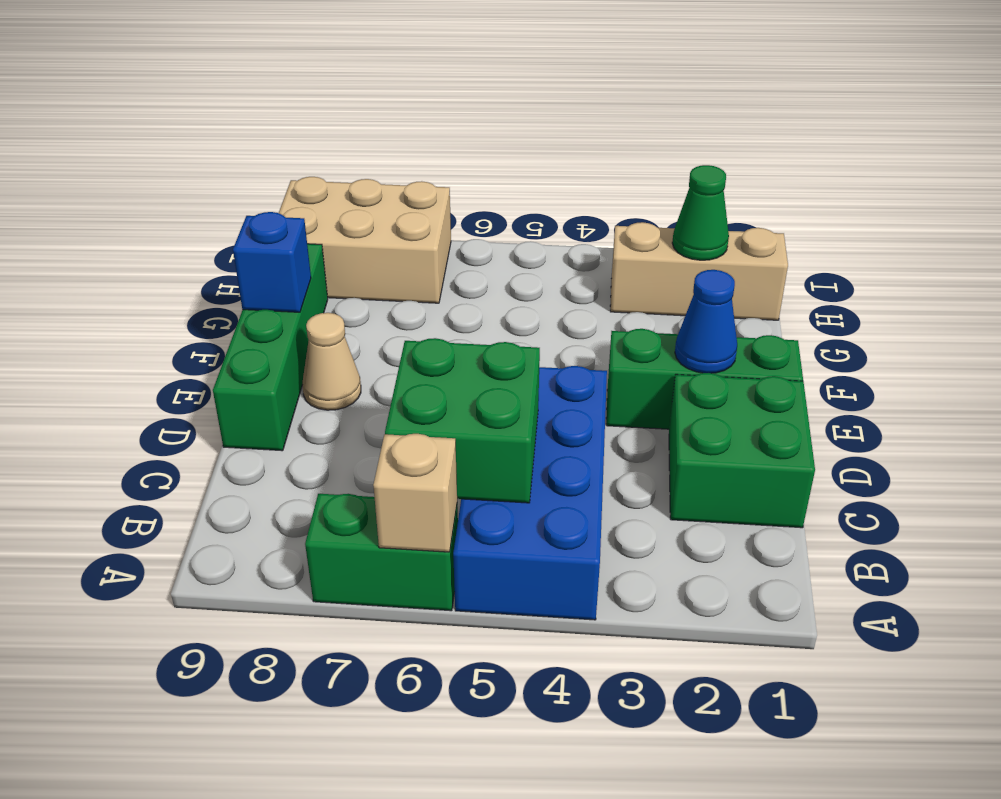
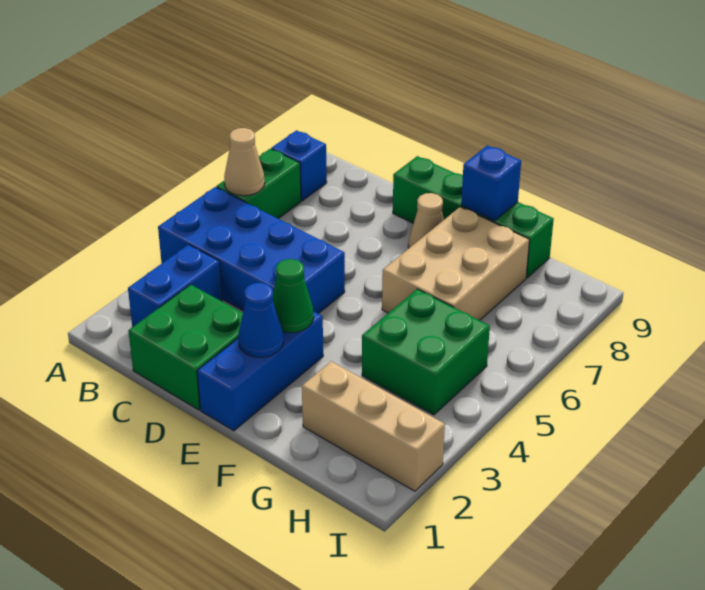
tan brick A6 level 2 -> tan cone A6 level 2
none -> blue brick A8 level 1
none -> blue brick B2:B3 level 1
green brick B5:C6 level 2 -> green brick G4:H5 level 1
green brick E1:E3 level 1 -> blue brick E1:E3 level 1
tan brick H1:H3 level 1 -> tan brick G2:I2 level 1
green cone H2 level 2 -> green cone E3 level 2
tan brick H7:I9 level 1 -> tan brick F6:G8 level 1

